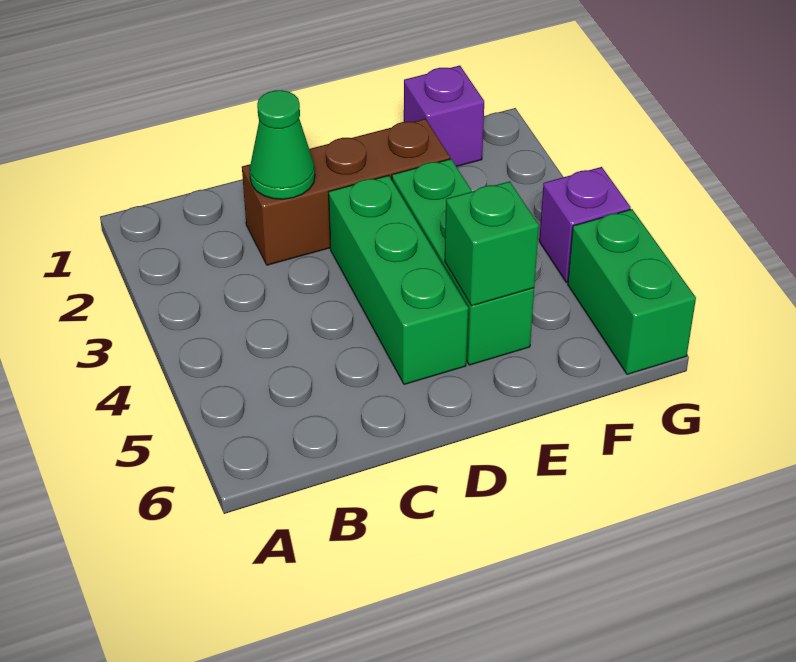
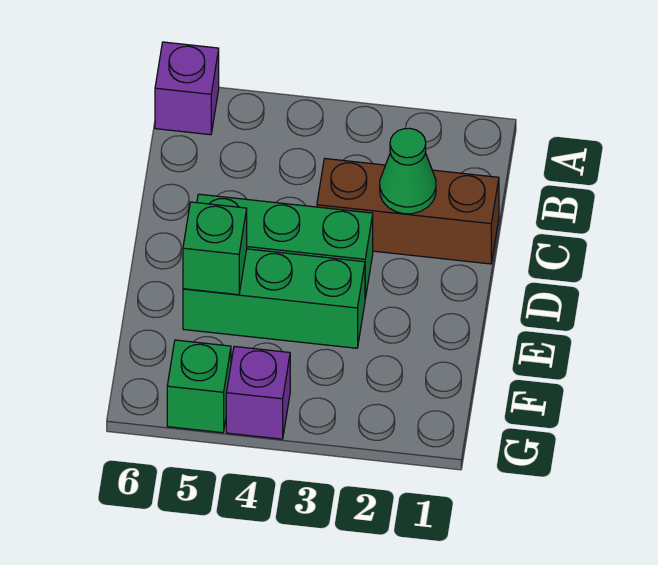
brown brick C2:E2 level 1 -> brown brick C1:C3 level 1
purple brick F1 level 1 -> purple brick A6 level 1
green brick G5:G6 level 1 -> green brick G5 level 1

